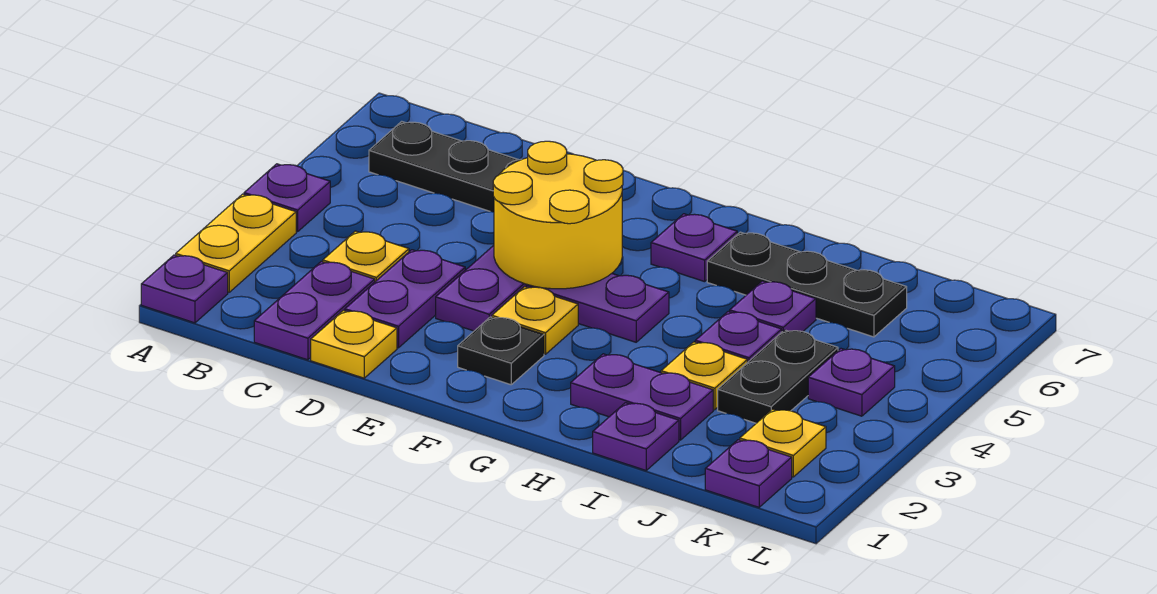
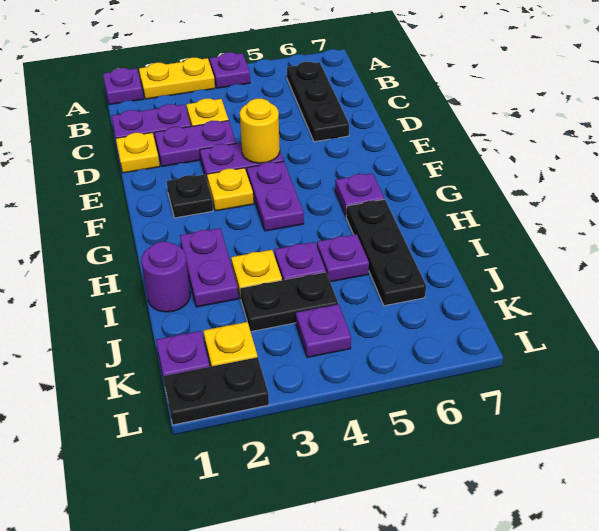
yellow round brick E4:F5 level 2 -> yellow round brick E4 level 2
purple plate I1 level 1 -> purple round brick I1 level 1
none -> black plate L1:L2 level 1

